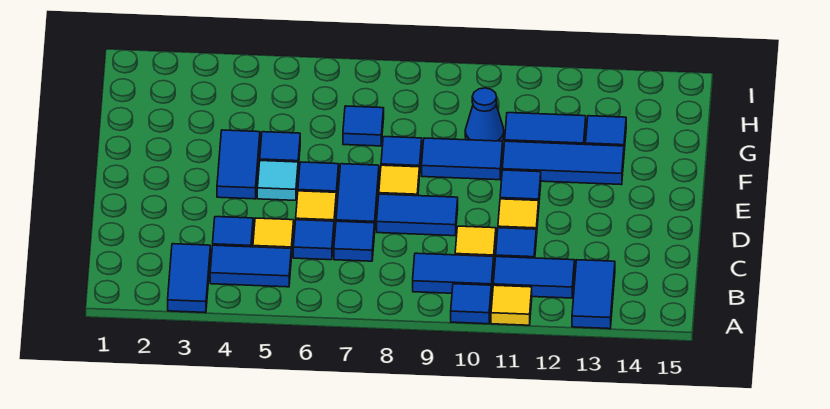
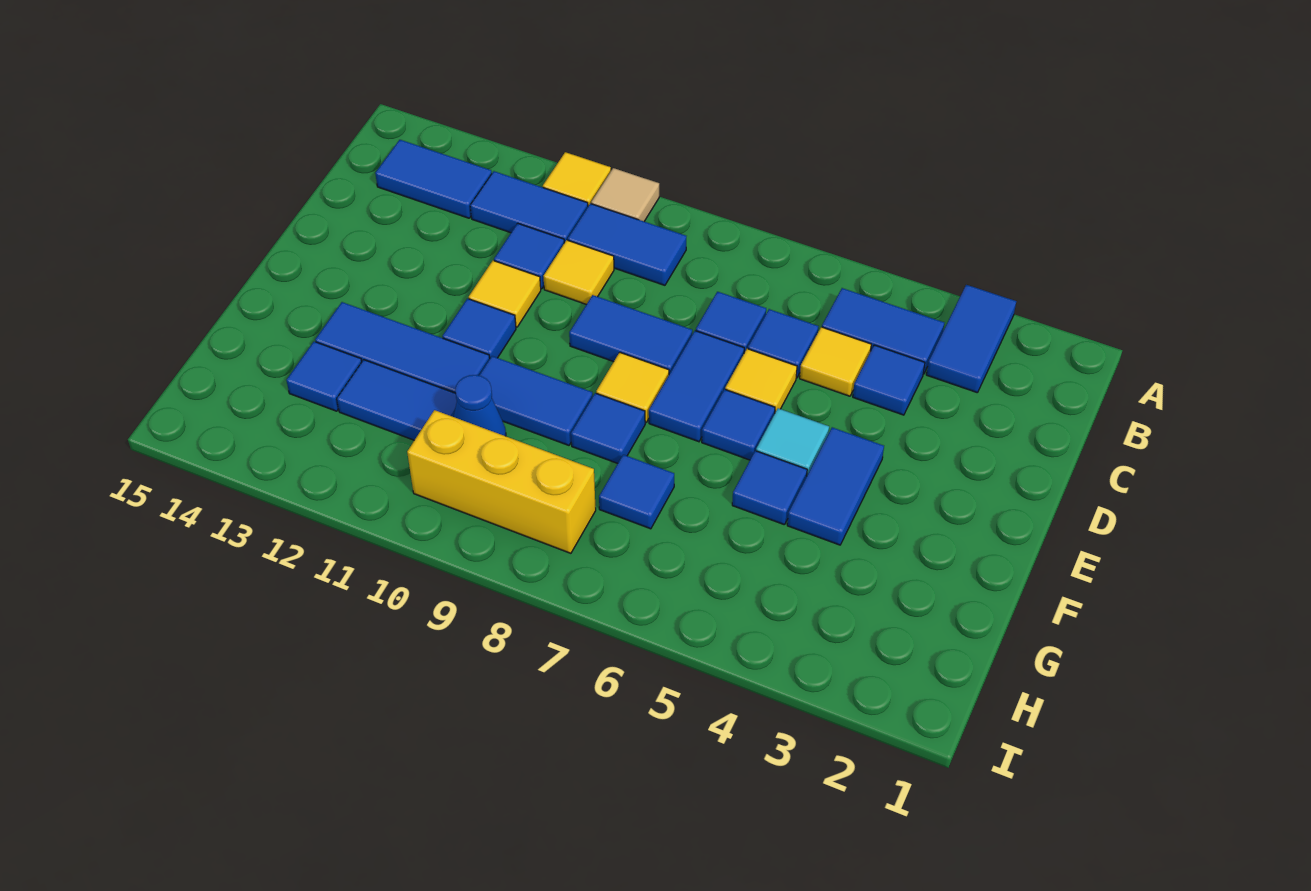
blue tile A10 level 1 -> tan tile A10 level 1
blue tile A13:B13 level 1 -> blue tile B13:B14 level 1
none -> yellow brick H8:H10 level 1

